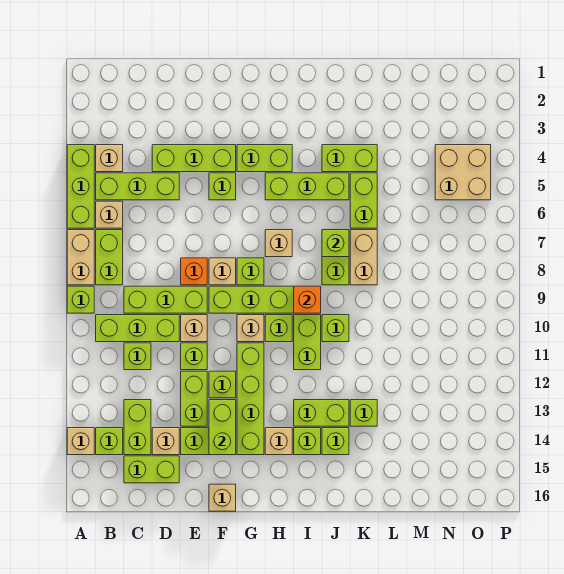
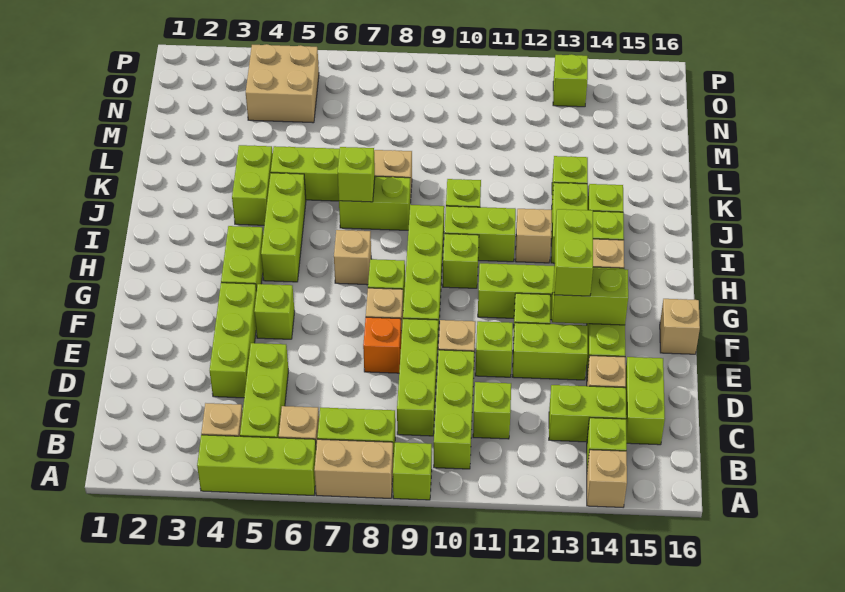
none -> lime brick F13:G13 level 3
tan brick G10 level 1 -> tan brick I12 level 1
orange brick I9 level 2 -> none
none -> lime brick O13 level 1

